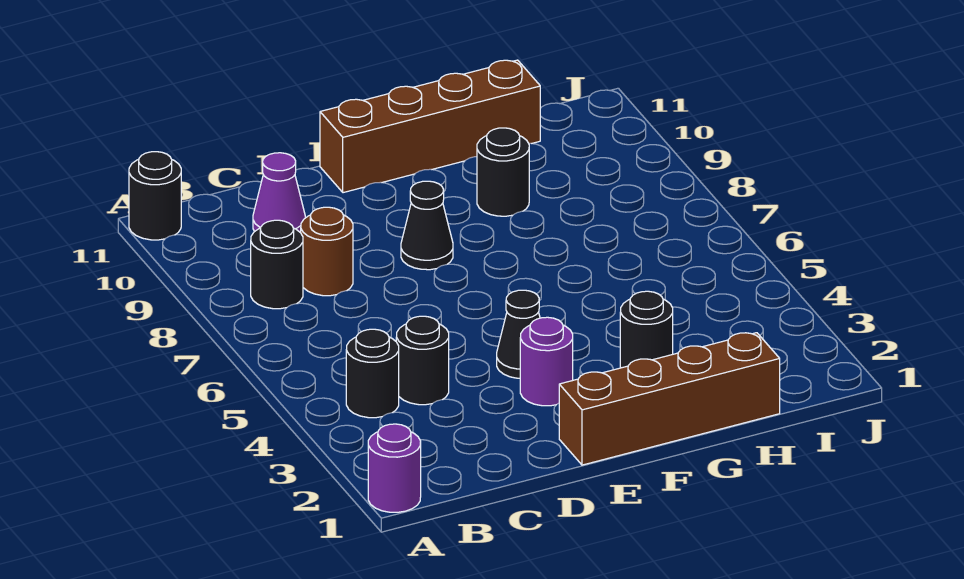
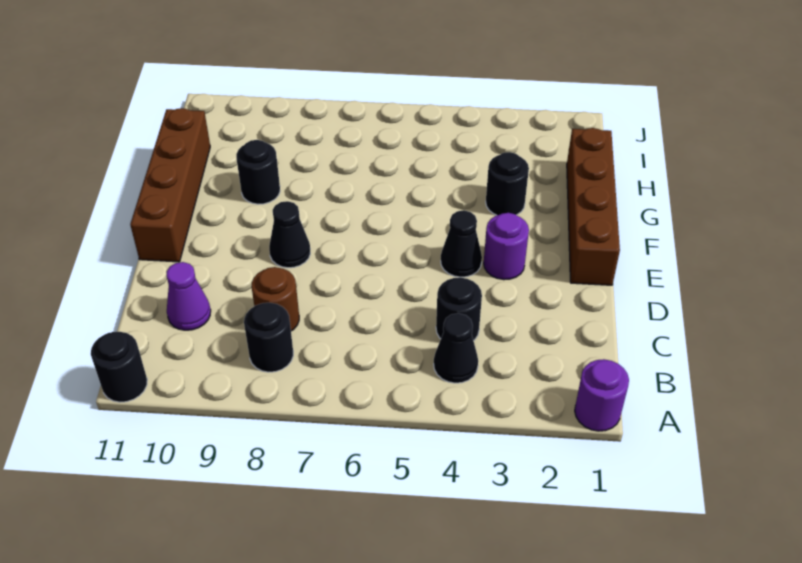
black round brick B4 level 1 -> black cone B4 level 1

